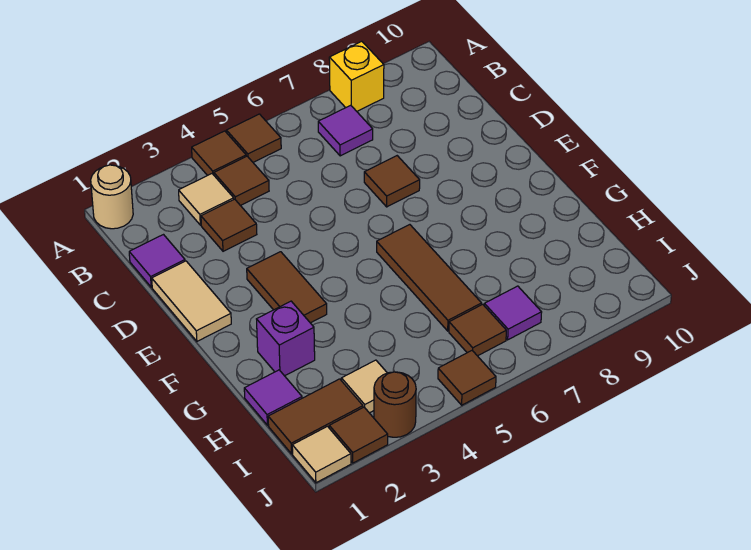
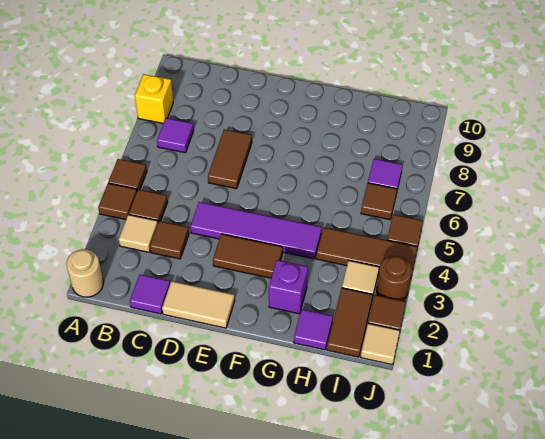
none -> purple tile D4:G4 level 1
brown tile D7 level 1 -> brown tile D6:D7 level 1
brown tile F6:H6 level 1 -> brown tile H4:J4 level 1

